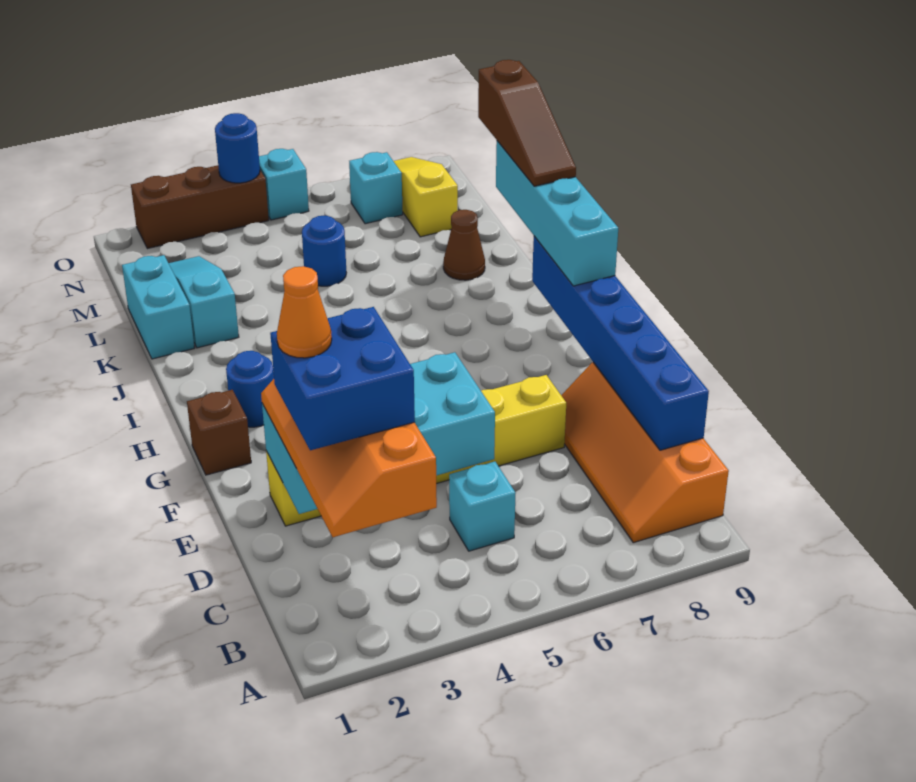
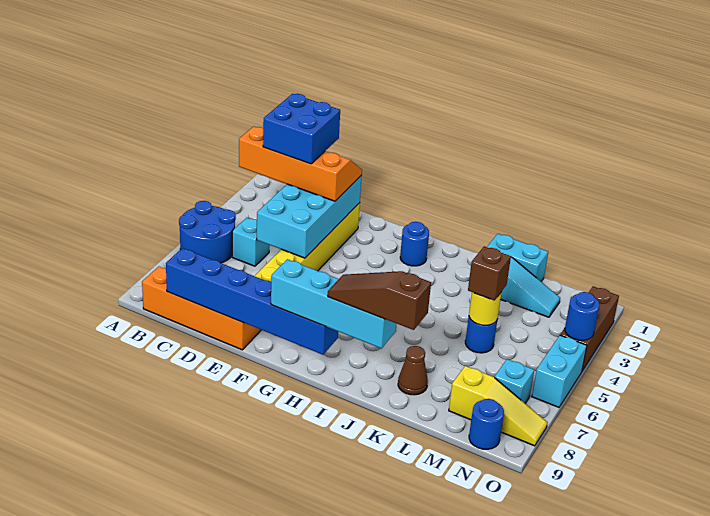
none -> blue round brick A5:B6 level 1
orange cone D2 level 5 -> none
brown brick G1 level 1 -> brown brick L5 level 3
none -> yellow round brick L5 level 2
none -> blue round brick N9 level 1
cyan brick O5 level 1 -> cyan brick O5:O6 level 1

